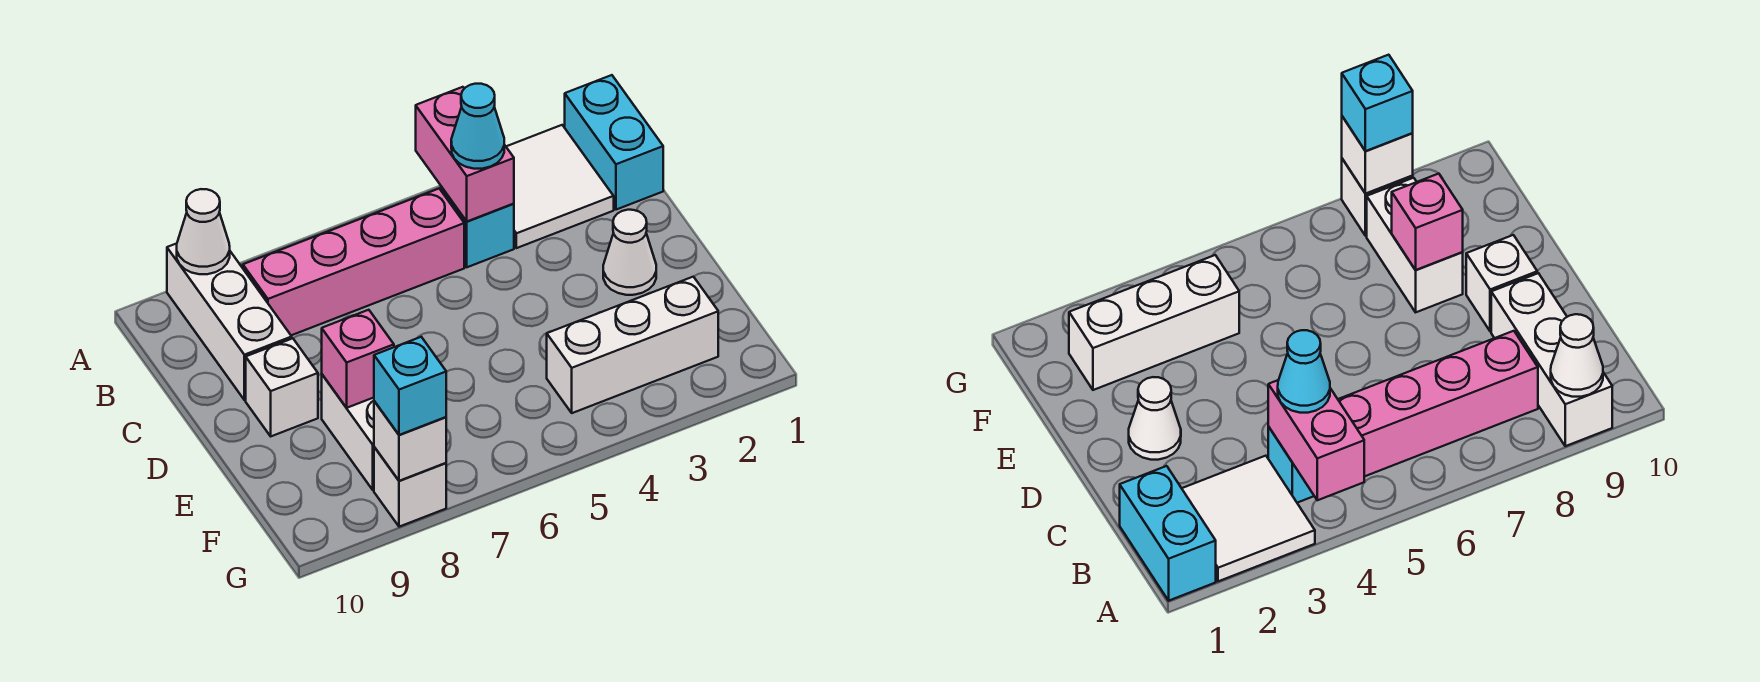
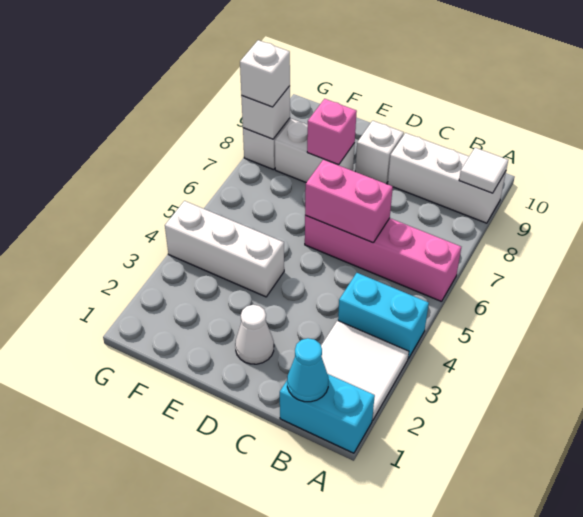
pink brick A4:B4 level 2 -> pink brick C6:D6 level 2
white cone A9 level 2 -> white tile A9 level 2
cyan brick B4 level 1 -> cyan brick A4:B4 level 1
cyan cone B4 level 3 -> cyan cone B1 level 2
pink brick B5:B8 level 1 -> pink brick A6:D6 level 1
white brick F2:F4 level 1 -> white brick E4:G4 level 1
cyan brick G8 level 3 -> white brick G8 level 3

